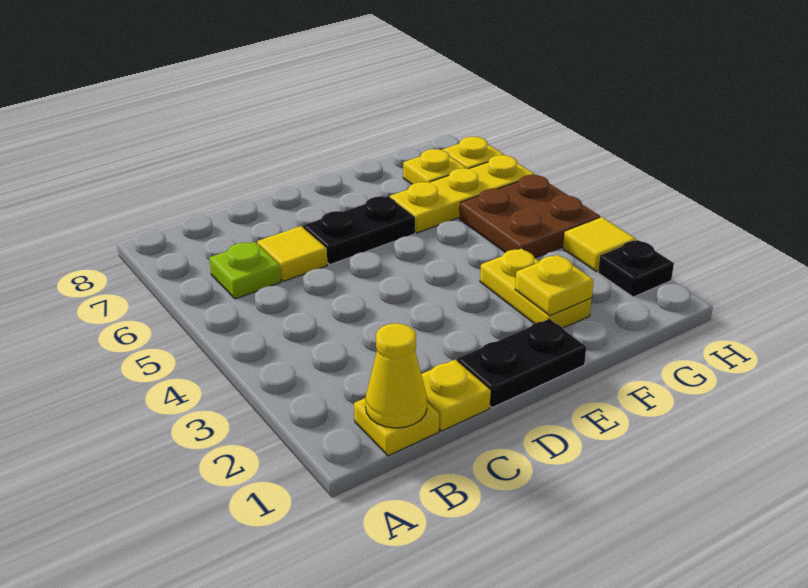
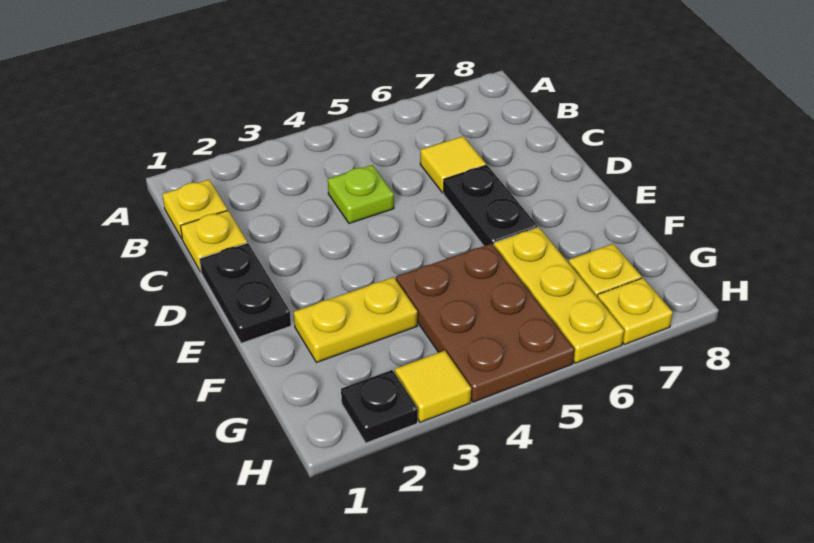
yellow cone B1 level 2 -> none
lime plate B6 level 1 -> lime plate C4 level 1
yellow plate F2 level 2 -> none
brown plate G4:H5 level 1 -> brown plate F4:H5 level 1

